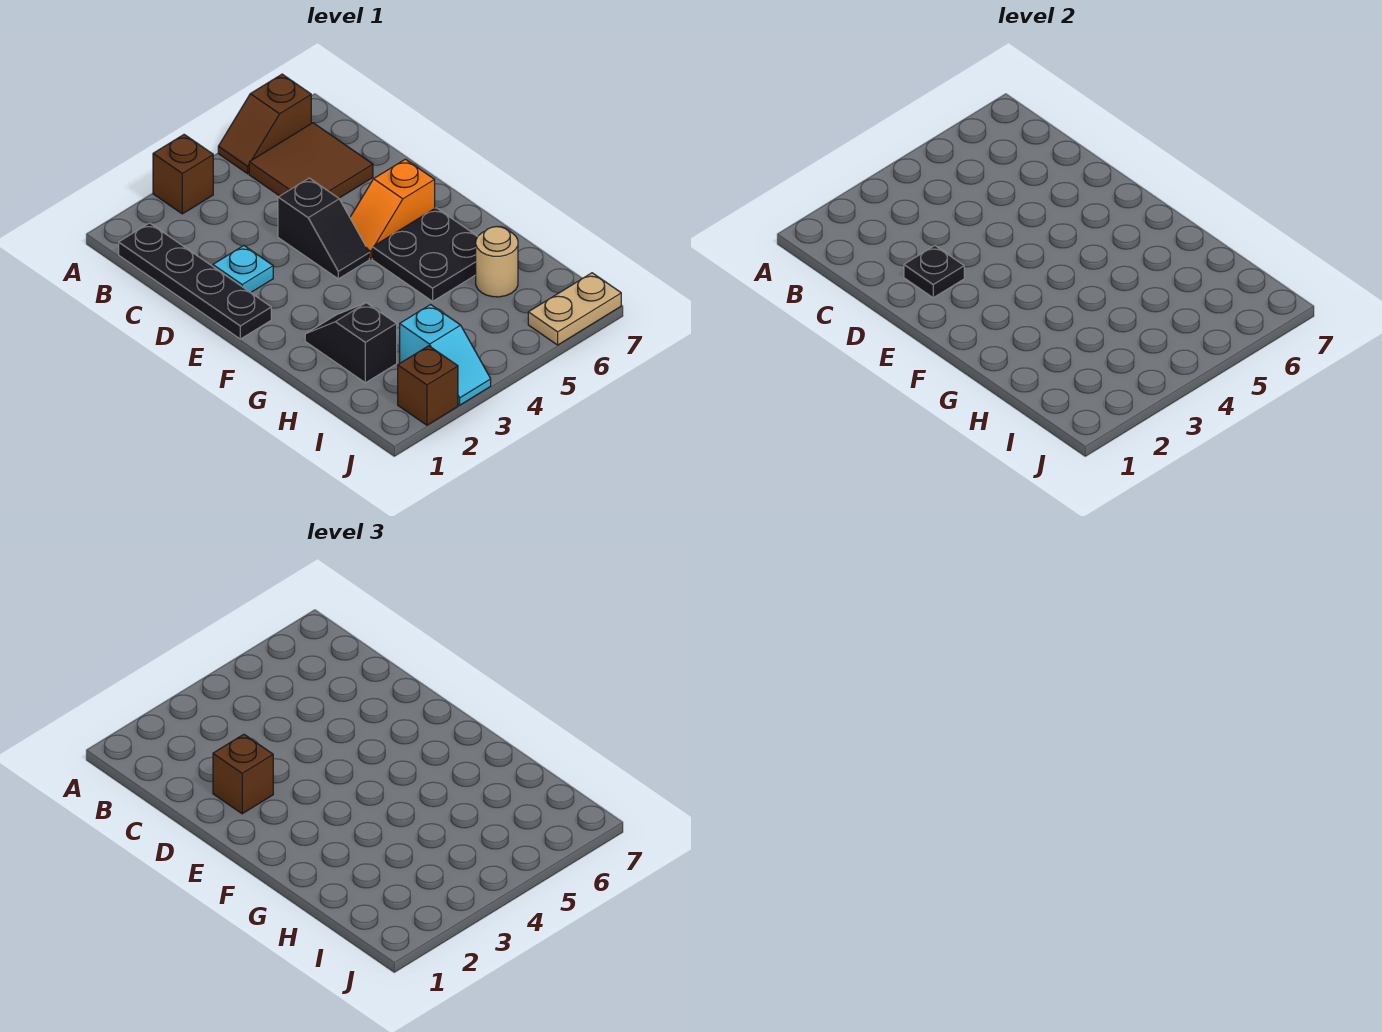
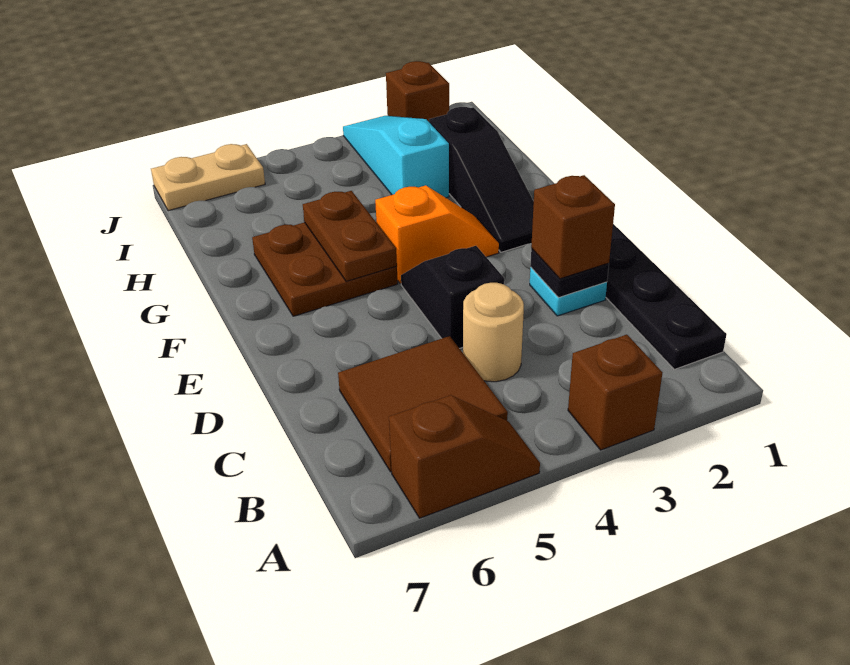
orange slope E5:E6 level 1 top 6 -> orange slope F3:F4 level 1 top 4
black plate F5:G6 level 1 -> brown plate F5:G6 level 1
none -> brown plate F5:G5 level 2
black slope G2:H2 level 1 top H -> black slope F2:H2 level 1 top H
tan round brick H6 level 1 -> tan round brick C4 level 1
cyan slope I3:J3 level 1 top I -> cyan slope H3:J3 level 1 top H

